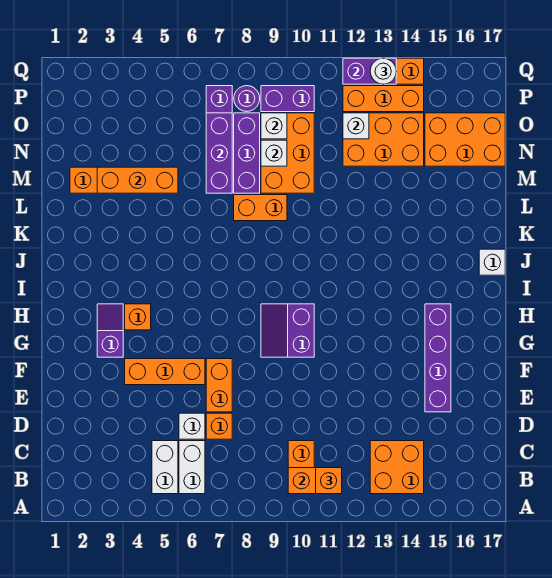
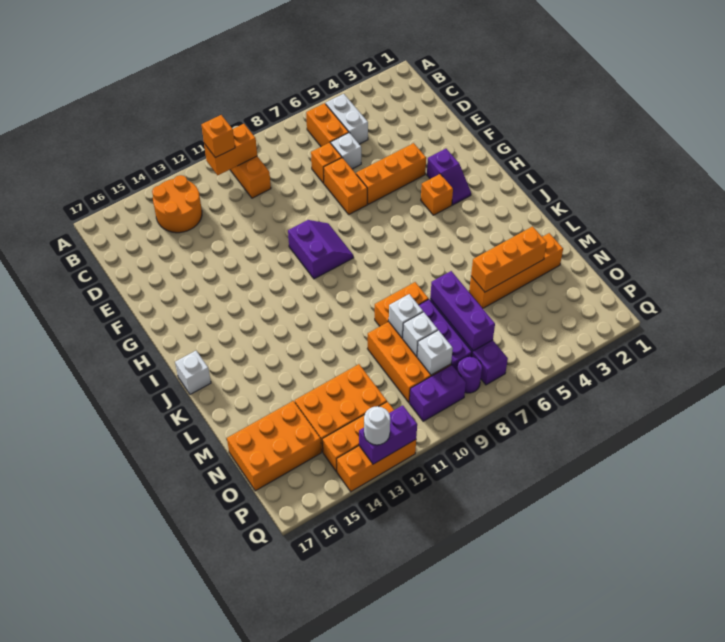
white brick B6:C6 level 1 -> orange brick B6:C6 level 1
orange brick B13:C14 level 1 -> orange round brick B13:C14 level 1
purple brick E15:H15 level 1 -> none
white brick O12 level 2 -> white brick M9 level 2

